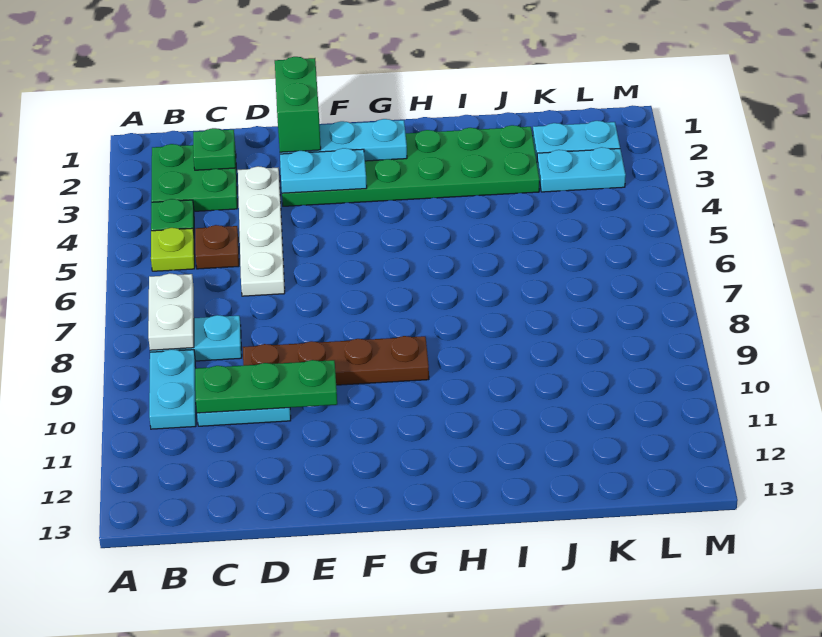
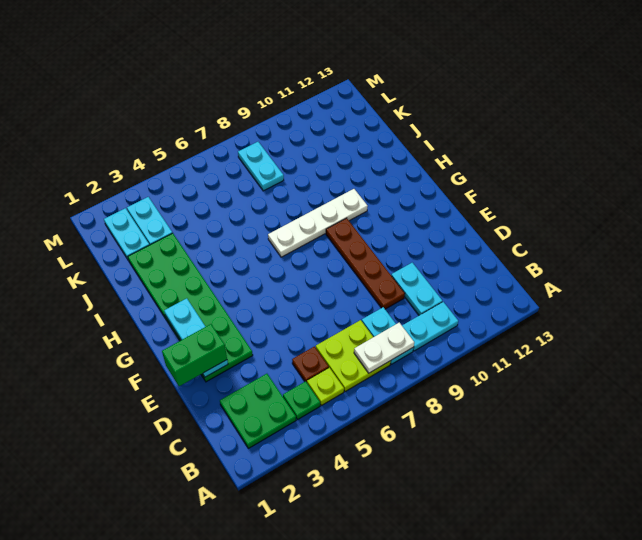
none -> lime plate B6:C7 level 1
green plate C2 level 2 -> none
green plate C10:E10 level 2 -> none
white plate D3:D6 level 1 -> white plate H7:H10 level 1
cyan plate E3:F3 level 2 -> cyan plate K8:L8 level 1

